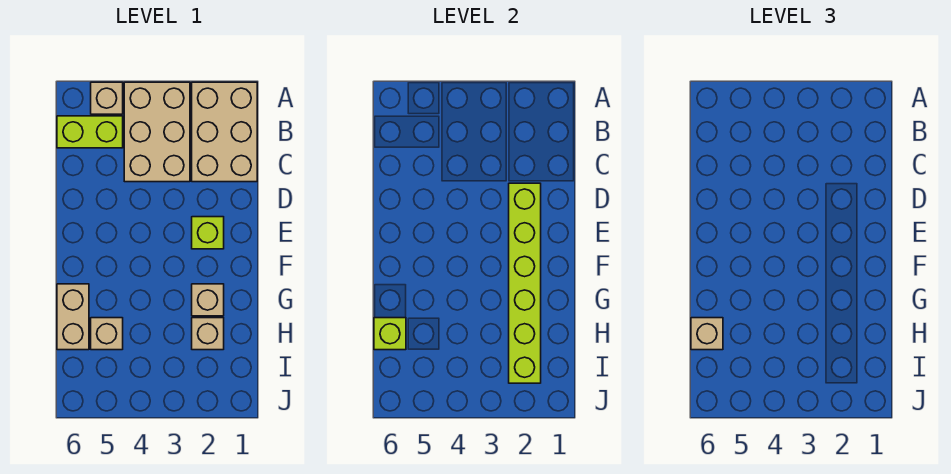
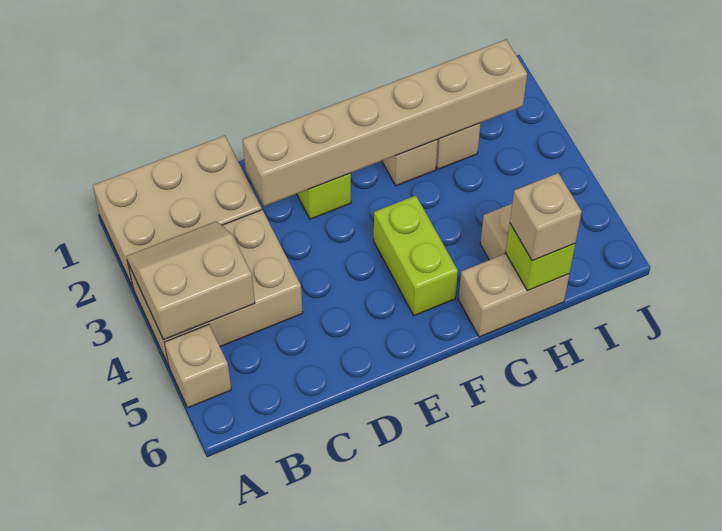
none -> tan slope A3:B4 level 2 top 4
lime brick B5:B6 level 1 -> lime brick F4:F5 level 1
lime brick D2:I2 level 2 -> tan brick D2:I2 level 2

